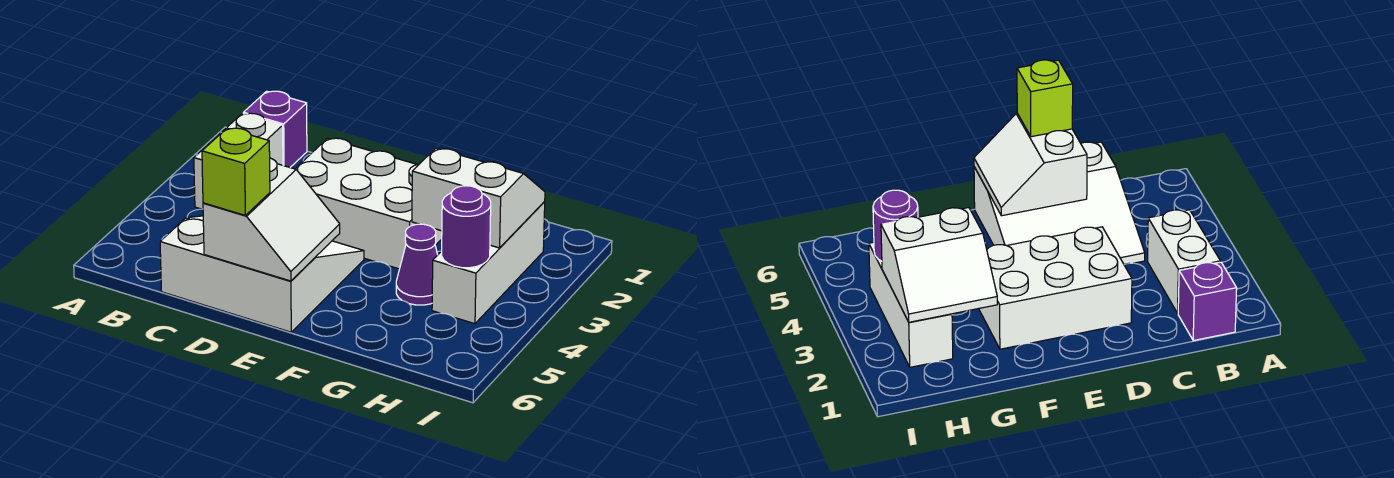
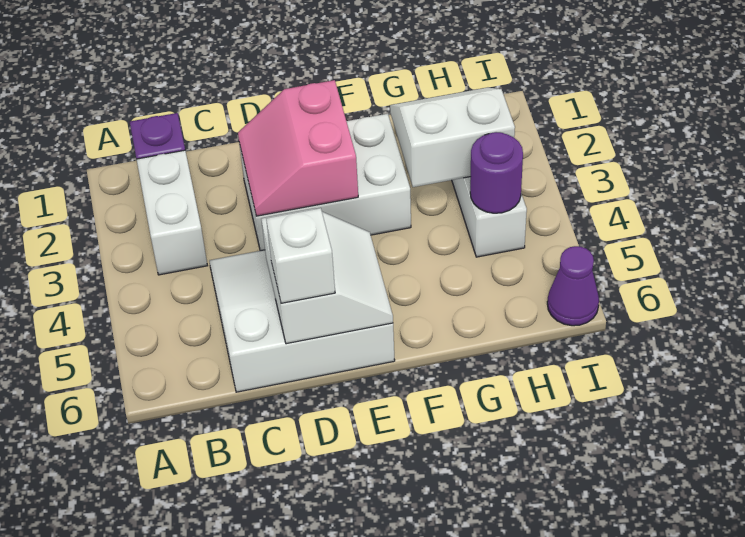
none -> pink slope D2:E3 level 2 top E
lime brick D6 level 3 -> white brick D6 level 3
purple cone G4 level 1 -> purple cone I6 level 1

